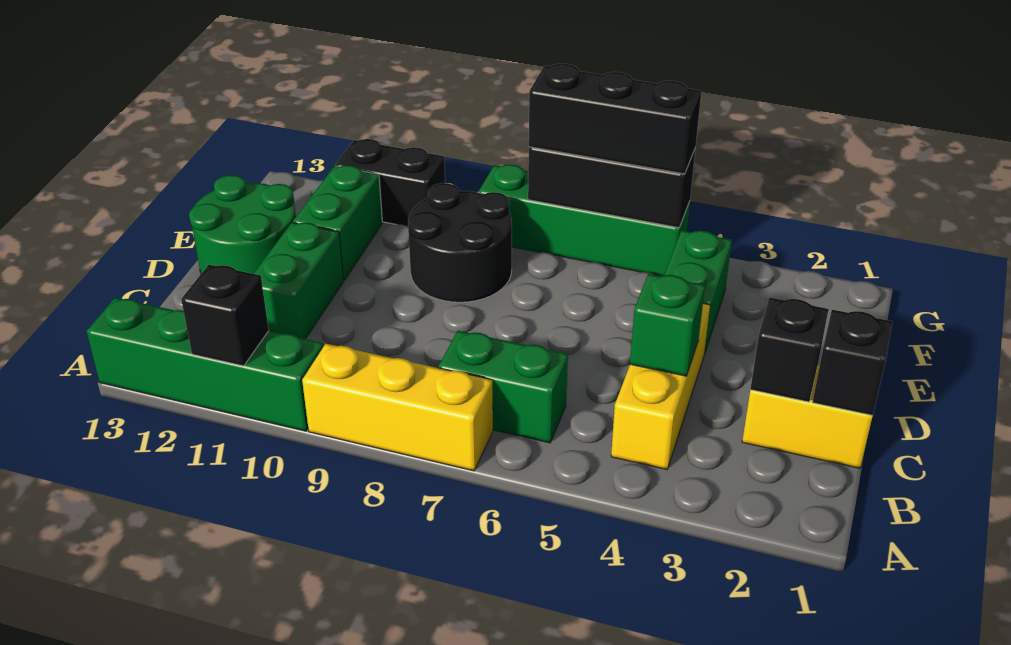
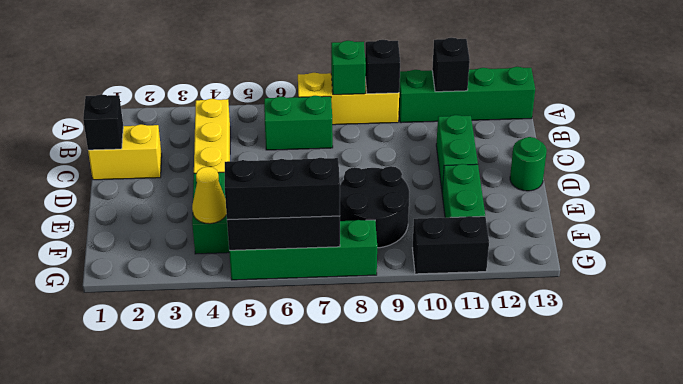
black brick C2 level 2 -> black brick A9 level 2
green brick C4 level 2 -> green brick A8 level 2
green round brick D12:E13 level 1 -> green round brick D13 level 1
none -> yellow cone F4 level 2

